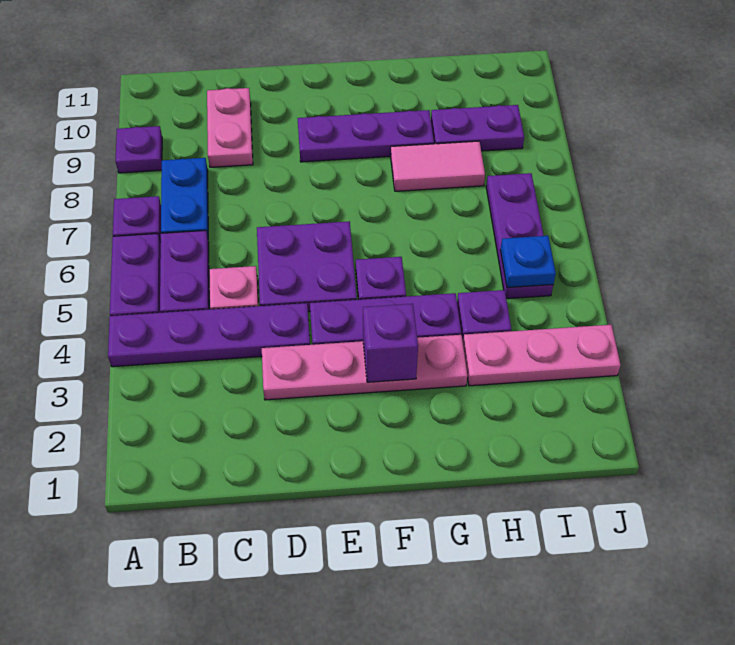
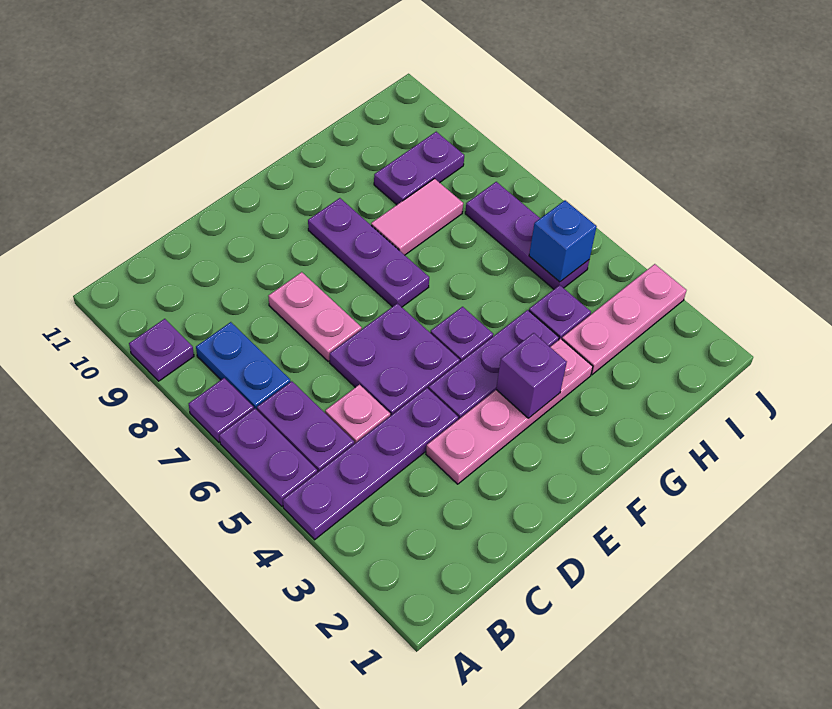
pink plate C9:C10 level 1 -> pink plate D7:D8 level 1
purple plate E9:G9 level 1 -> purple plate F7:F9 level 1
blue plate I5 level 2 -> blue brick I5 level 2

